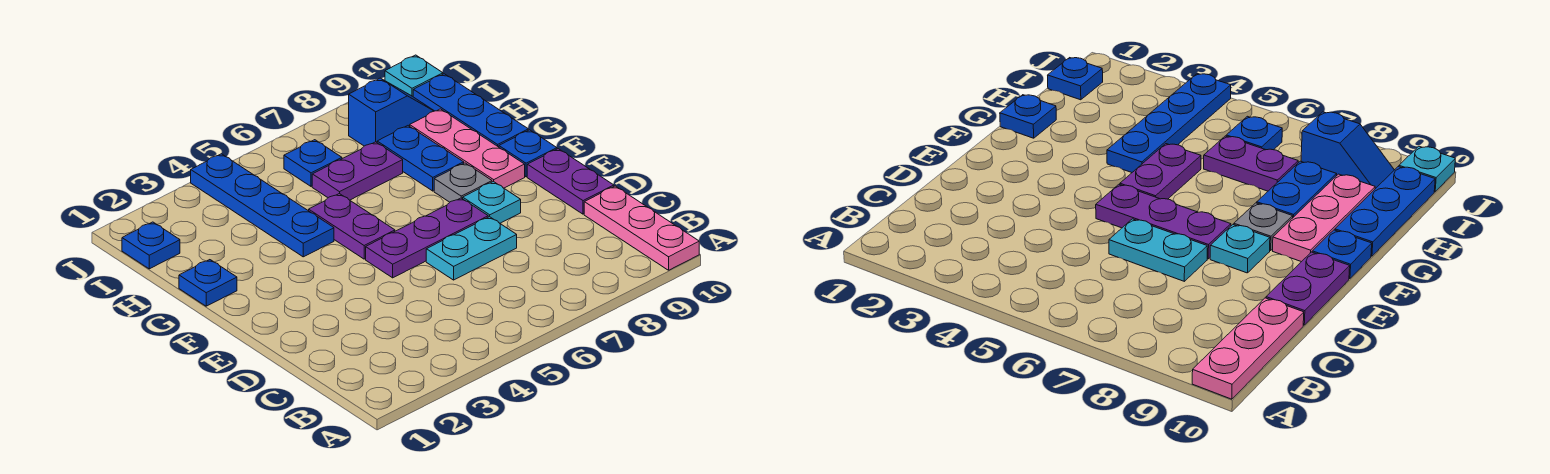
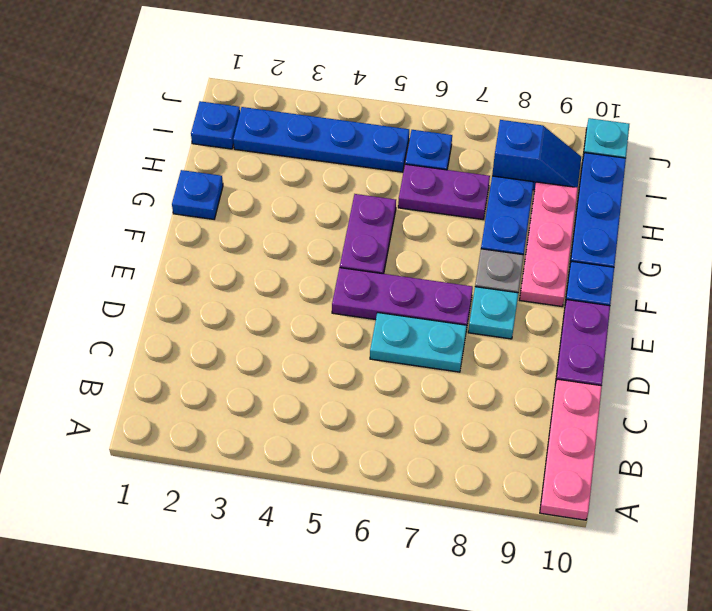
blue plate G4:J4 level 1 -> blue plate I2:I5 level 1

